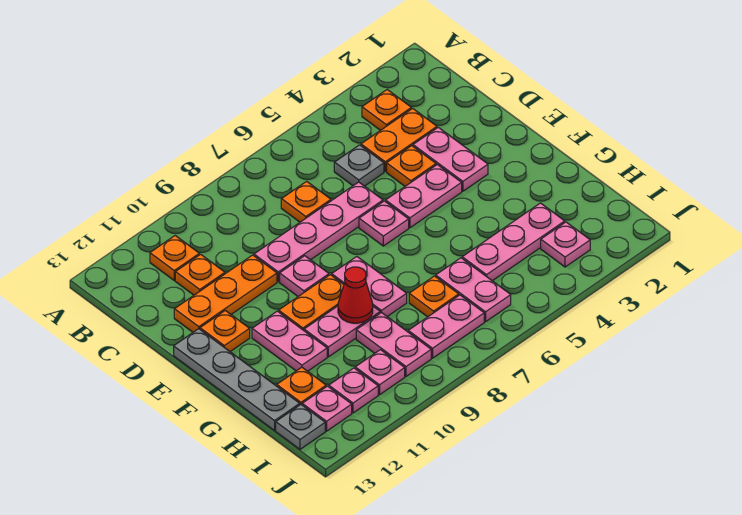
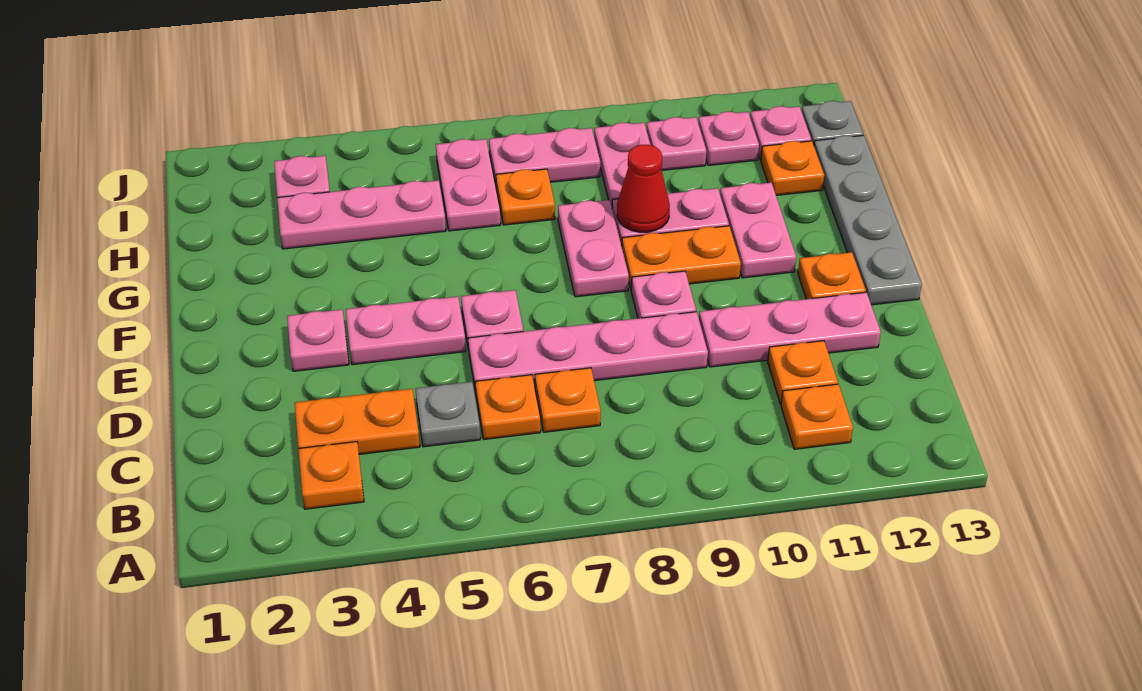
pink plate D3:E3 level 1 -> pink plate E3 level 1
orange plate D4 level 1 -> orange plate C6 level 1
orange plate D10:D12 level 1 -> pink plate D10:D12 level 1

